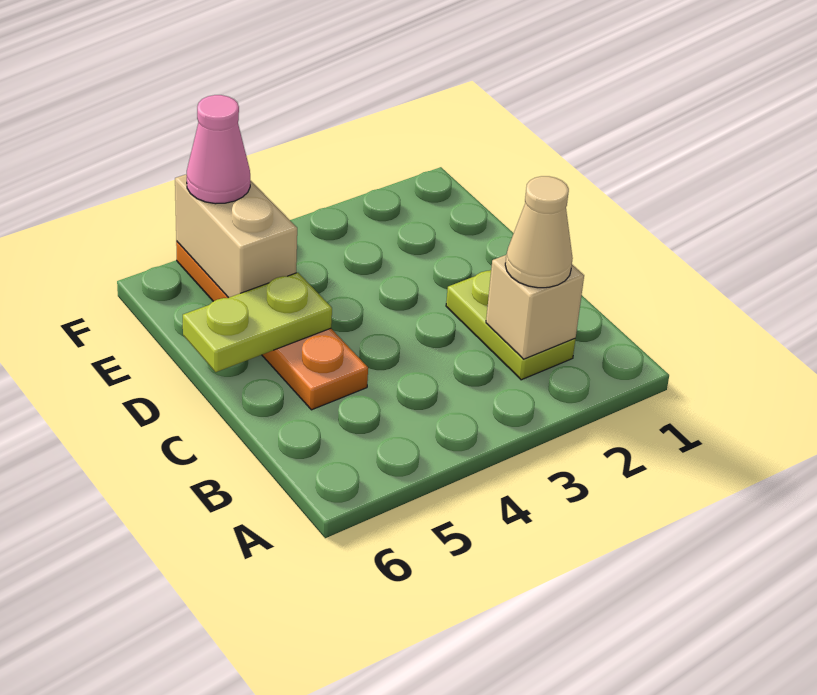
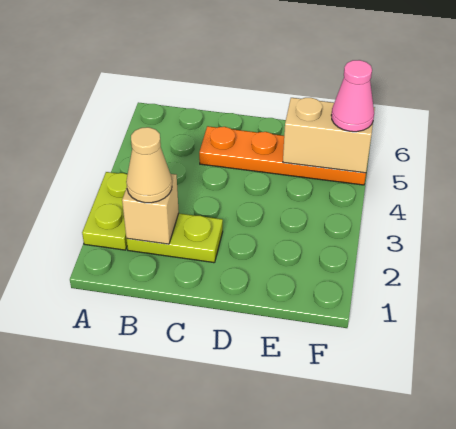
lime plate D5:D6 level 2 -> lime plate A2:A3 level 1

